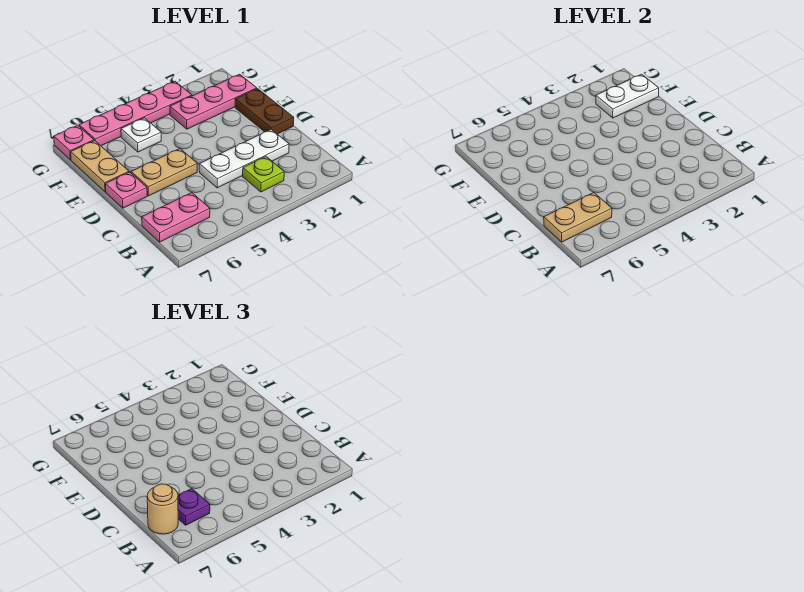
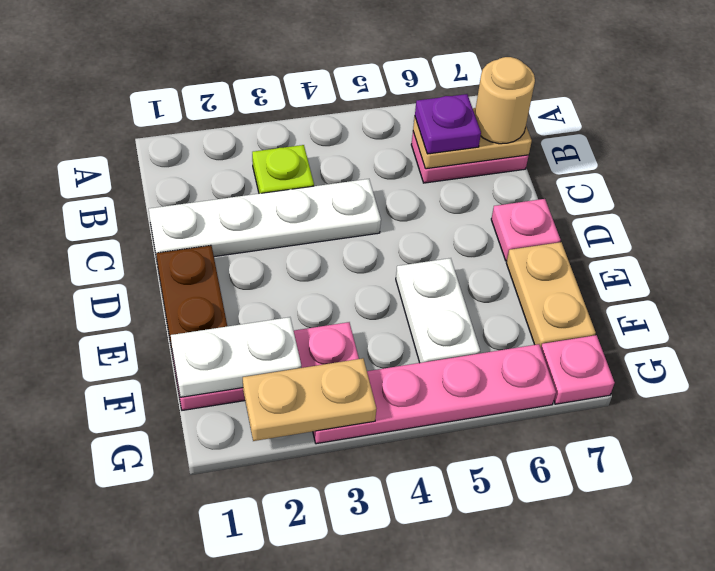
white plate C2:C4 level 1 -> white plate C1:C4 level 1
tan plate D5:D6 level 1 -> tan plate G2:G3 level 2
white plate F5 level 1 -> white plate E5:F5 level 1

